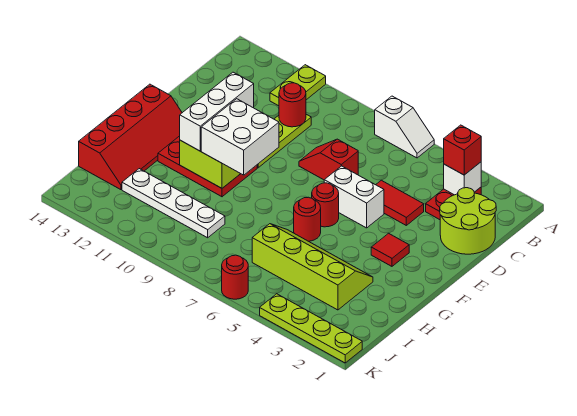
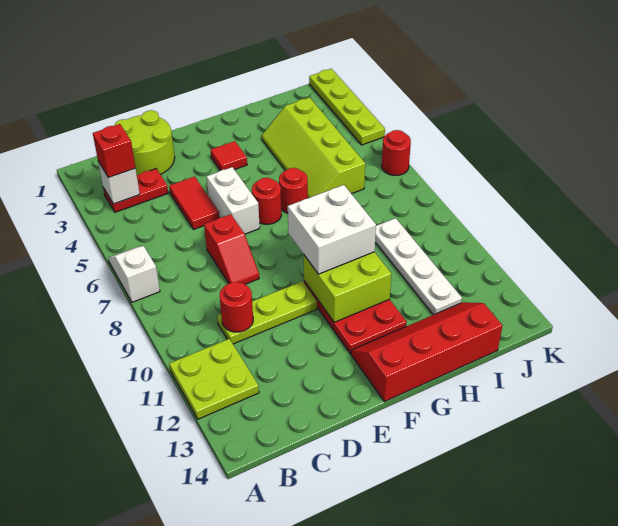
lime plate A11:B11 level 1 -> lime plate A11:B12 level 1
white brick E11:G11 level 3 -> none

